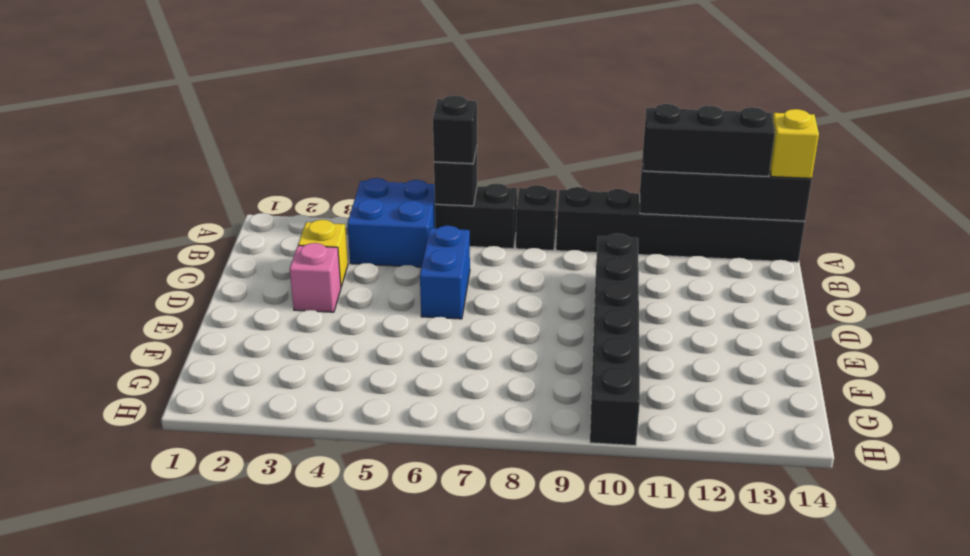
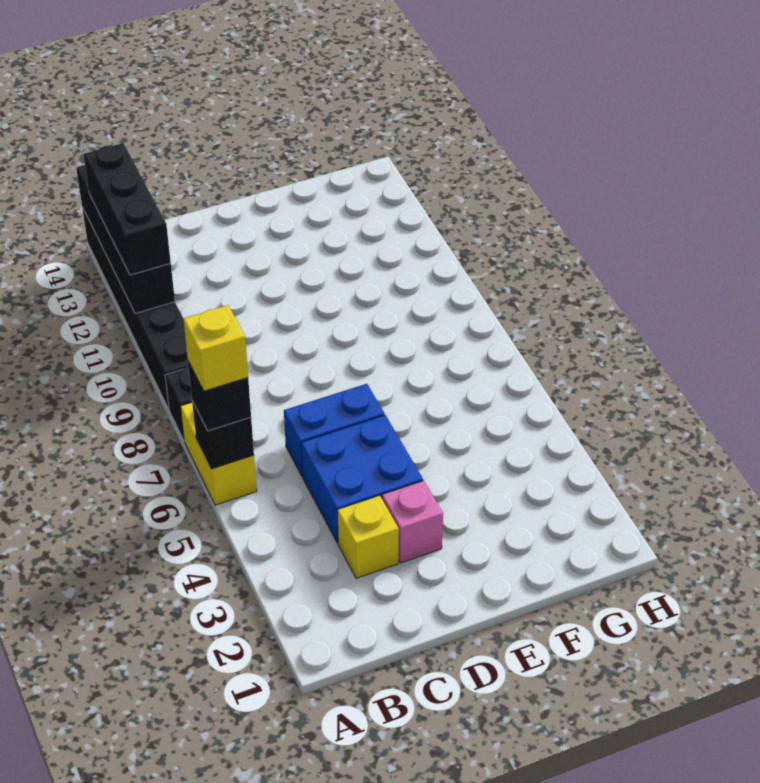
blue brick A4:B5 level 1 -> blue brick C4:D5 level 1
black brick A6:A7 level 1 -> yellow brick A6:A7 level 1
yellow brick A14 level 3 -> yellow brick A6 level 4
black brick C10:H10 level 1 -> none

